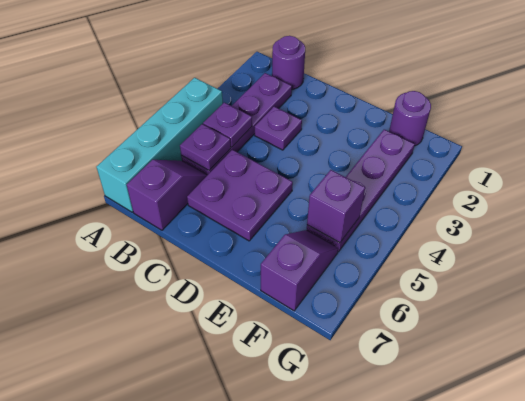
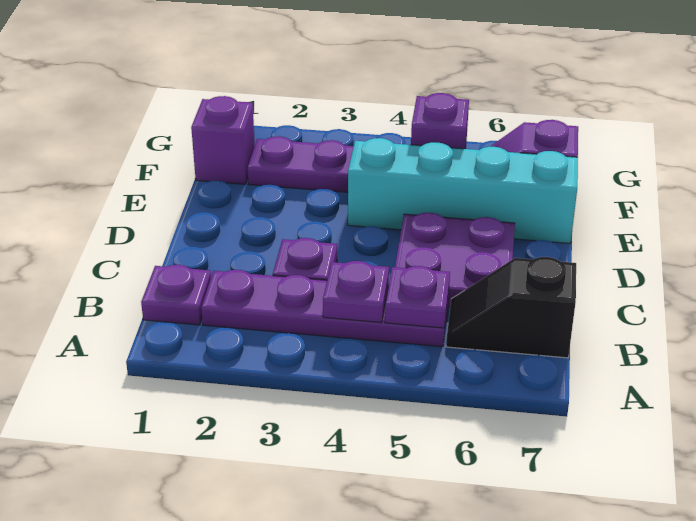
cyan brick A4:A7 level 1 -> cyan brick E4:E7 level 1
purple round brick B1 level 1 -> purple plate B1 level 1
purple slope B6:B7 level 1 top 7 -> black slope B6:B7 level 1 top 7
purple round brick F1 level 1 -> purple brick F1 level 1

